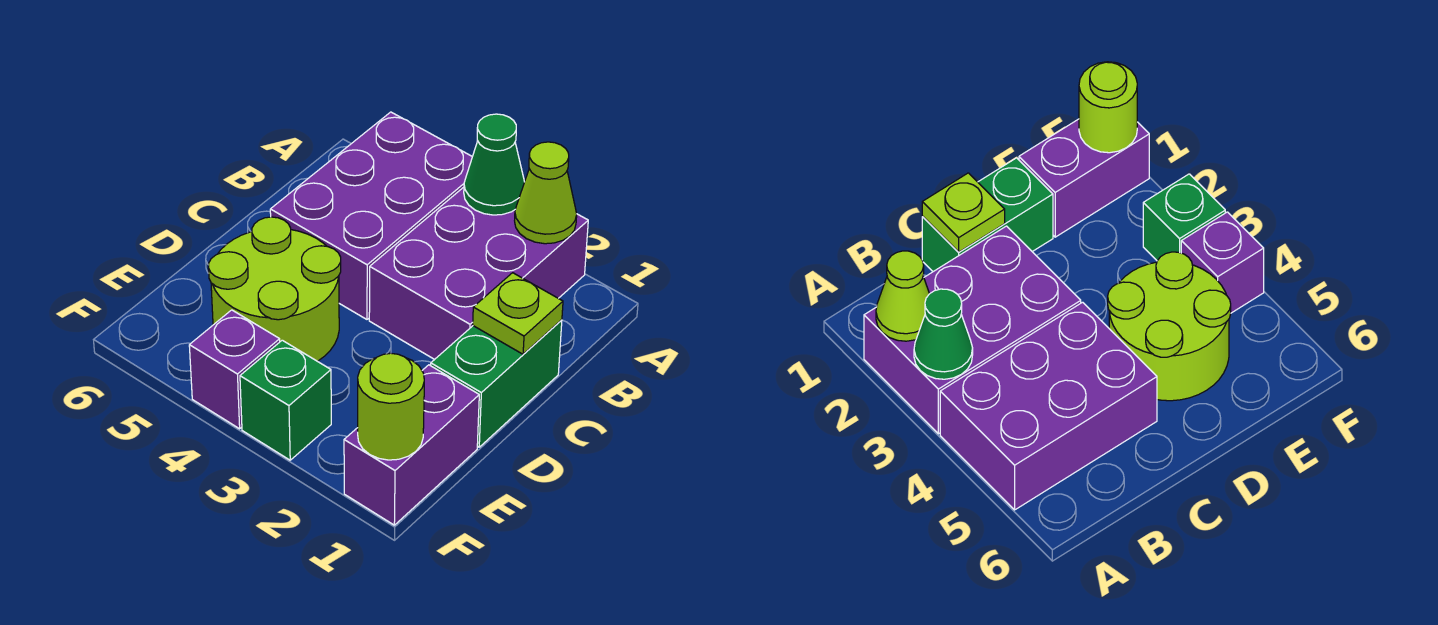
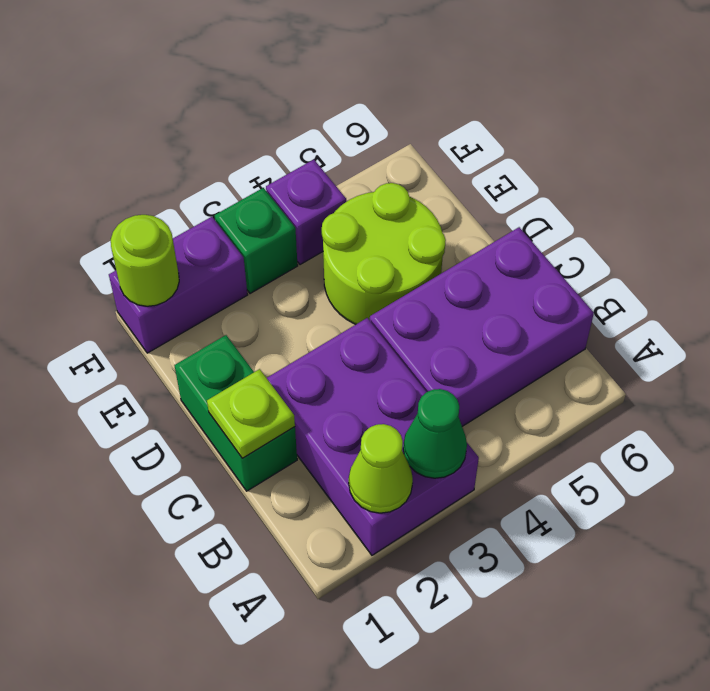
purple brick A4:C5 level 1 -> purple brick B4:C6 level 1
purple brick E1:F1 level 1 -> purple brick F1:F2 level 1

